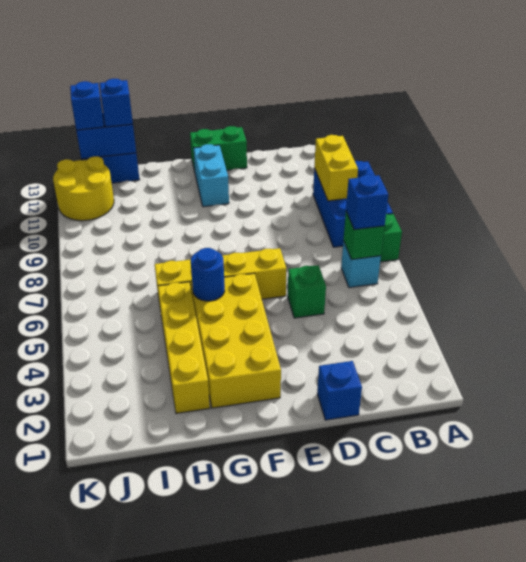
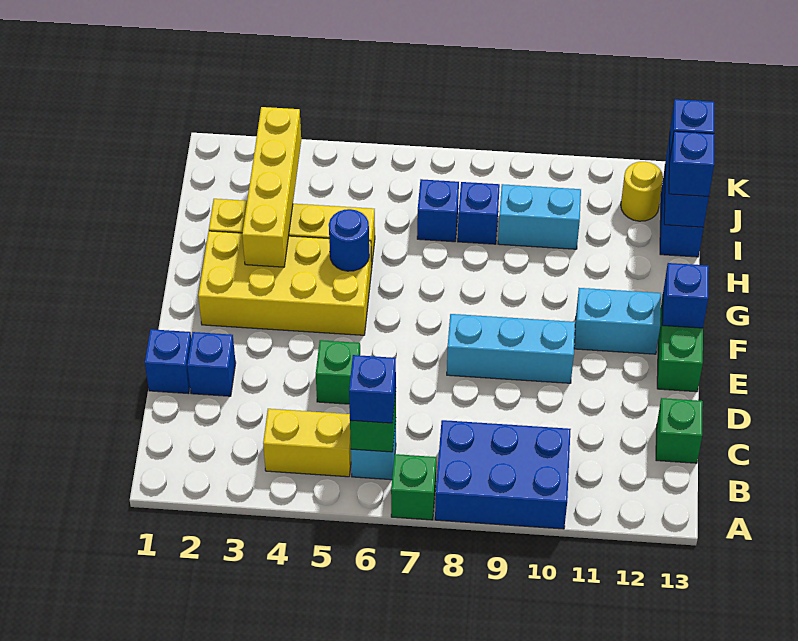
yellow brick B9:B10 level 2 -> yellow brick B4:B5 level 1
none -> green brick C13 level 1
none -> blue brick D2 level 1
yellow brick E6:H6 level 1 -> yellow brick G3:J3 level 2
none -> cyan brick E8:E10 level 1
none -> blue brick F13 level 2
none -> blue brick I7 level 1
none -> blue brick I8 level 1
none -> cyan brick I9:I10 level 1
yellow round brick J11:K12 level 1 -> yellow round brick J12 level 1

